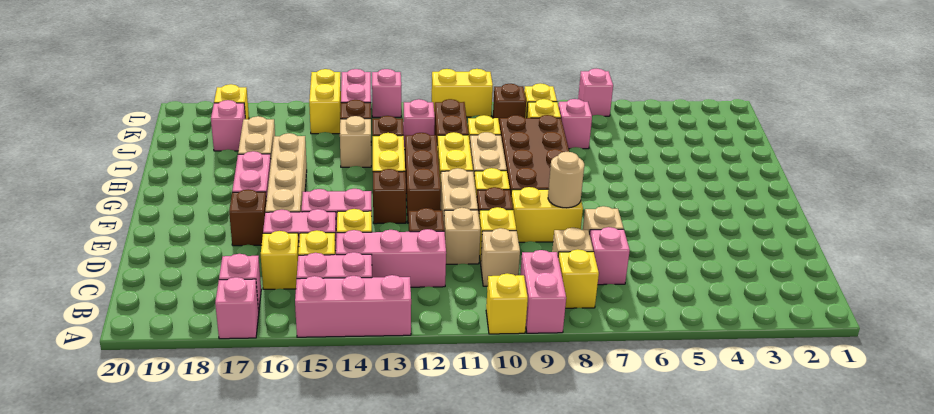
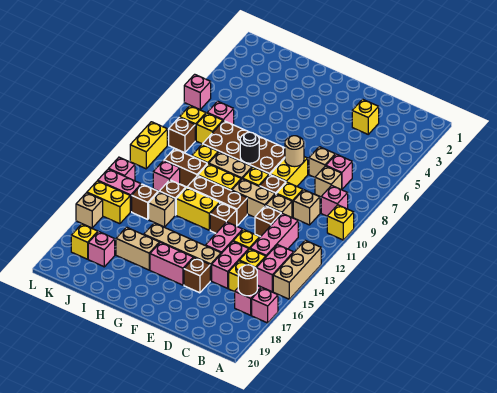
pink brick A9:B9 level 1 -> pink brick B9 level 1
pink brick A13:A15 level 1 -> tan brick A13:A15 level 1
yellow brick B8 level 1 -> yellow brick D3 level 1
none -> brown round brick B17 level 2
none -> black round brick G9 level 2
none -> tan brick L16 level 1

